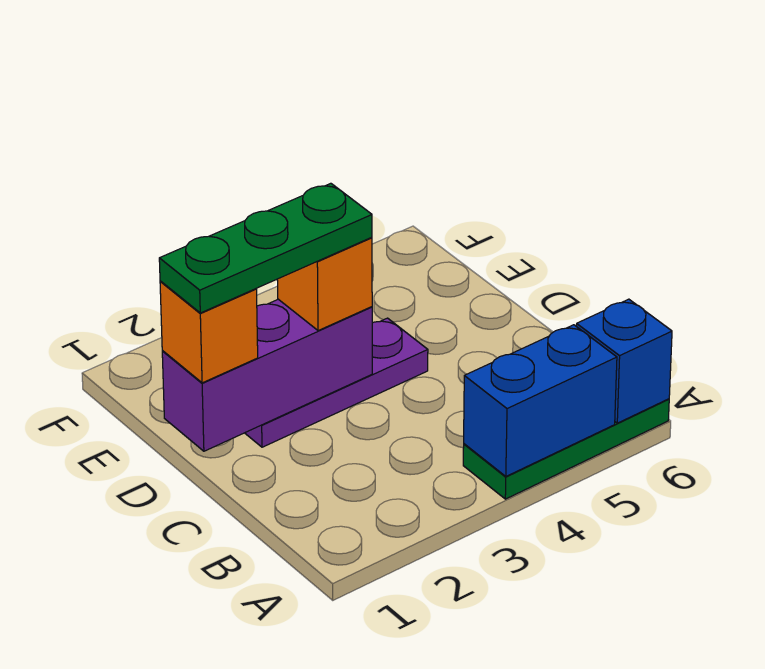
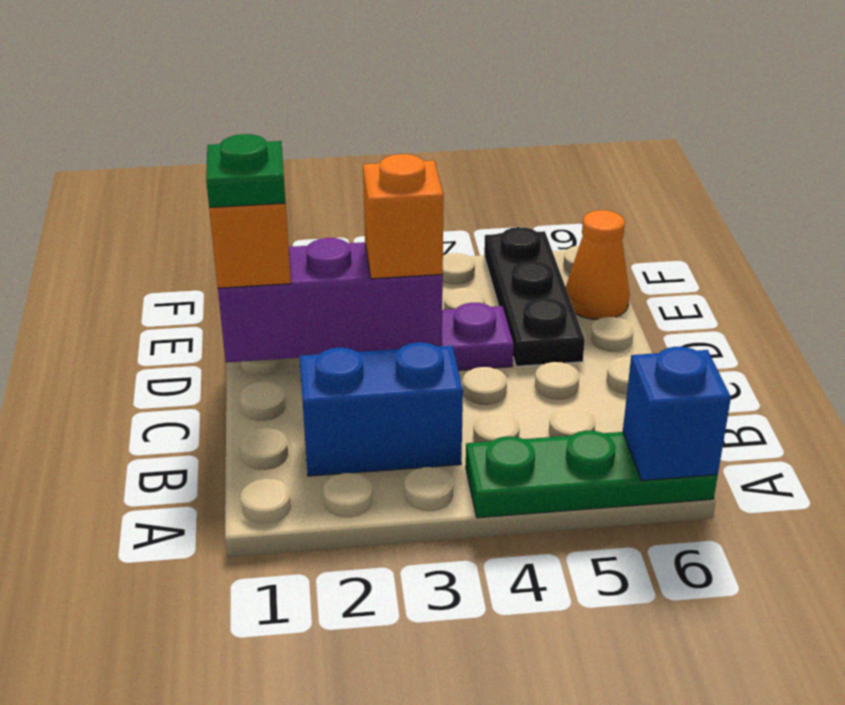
blue brick A4:A5 level 2 -> blue brick B2:B3 level 1
green plate D1:D3 level 4 -> green plate D1 level 4
none -> black plate D5:F5 level 1
none -> orange cone E6 level 1

